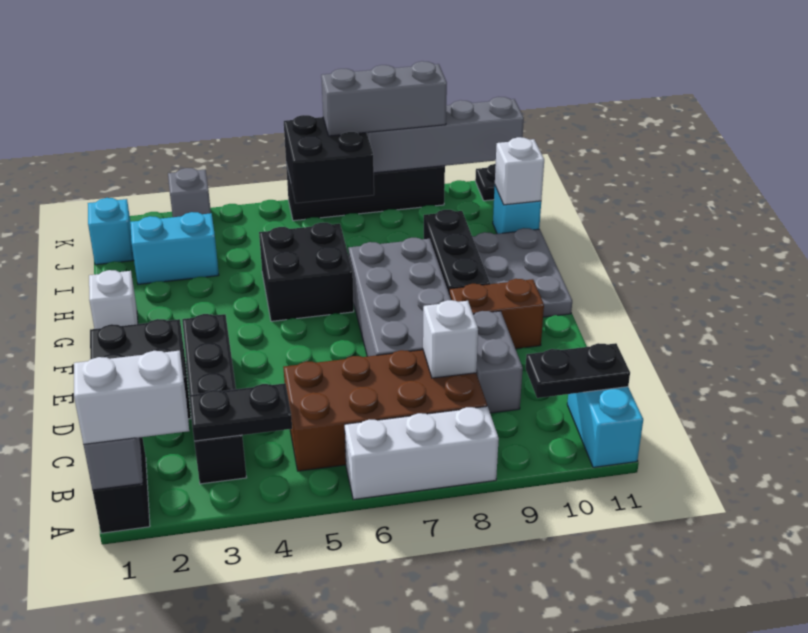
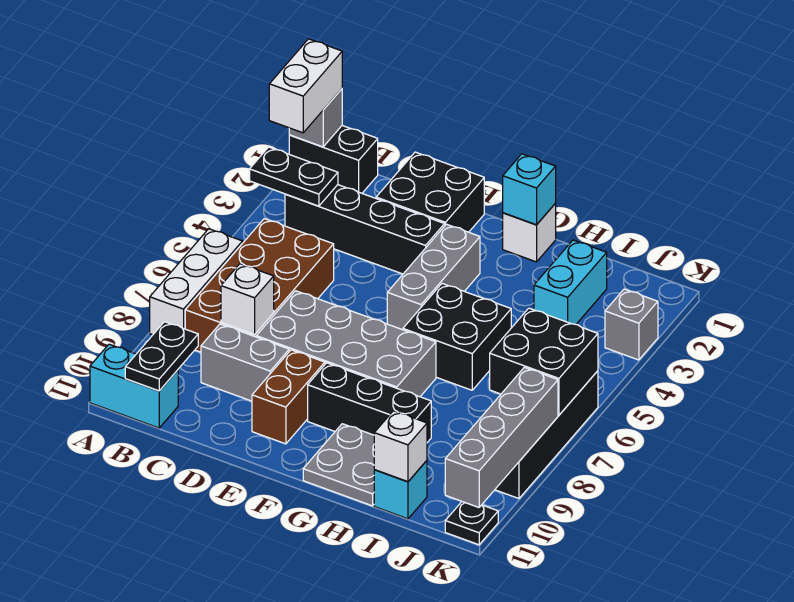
black plate B3:B4 level 2 -> black plate A3:B3 level 2
grey plate F10:H11 level 1 -> grey plate G10:H11 level 1
cyan brick J1 level 1 -> cyan brick G1 level 2
grey brick K7:K9 level 3 -> grey brick F3:F5 level 1

